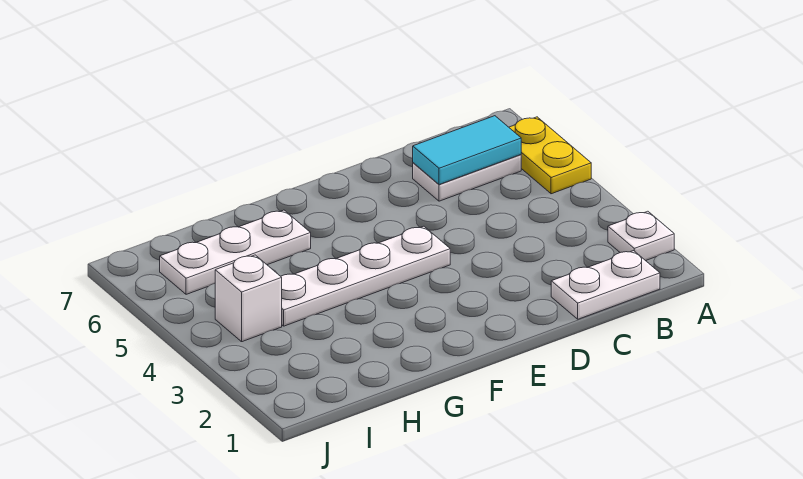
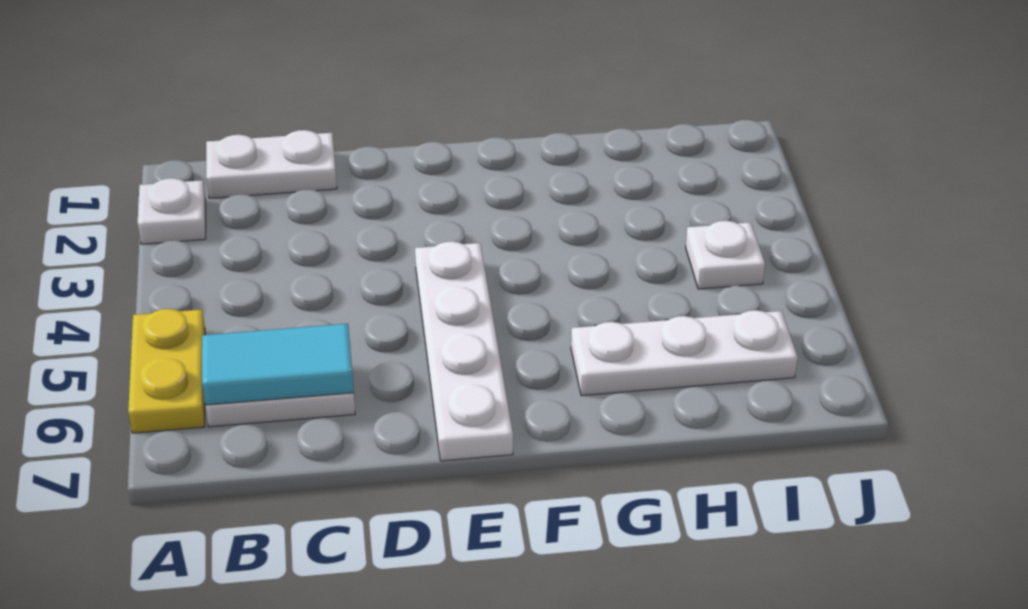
white plate E4:H4 level 1 -> white plate E4:E7 level 1
white brick I4 level 1 -> white plate I4 level 1

